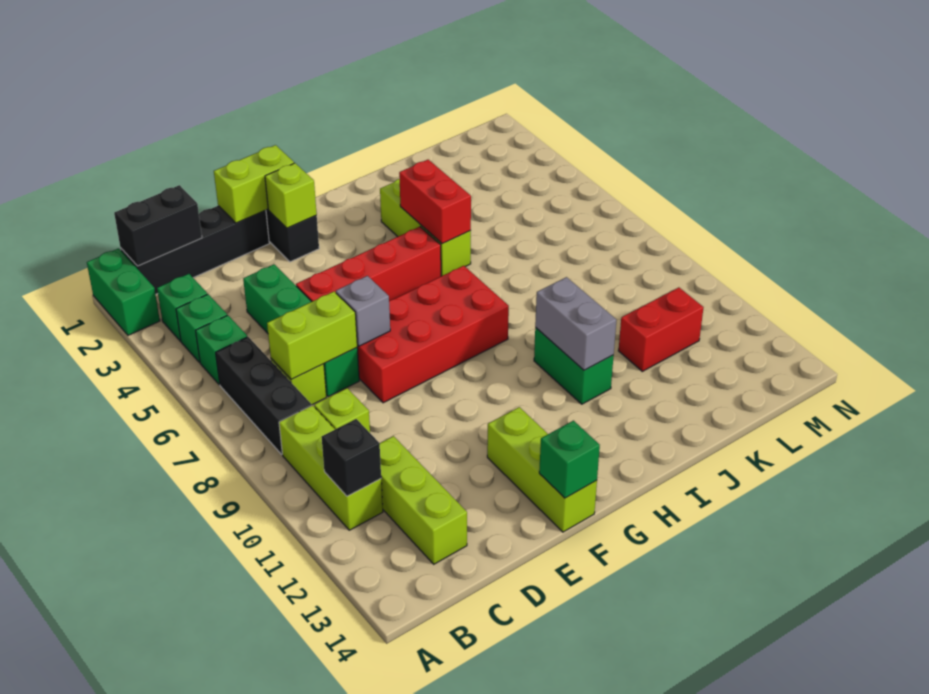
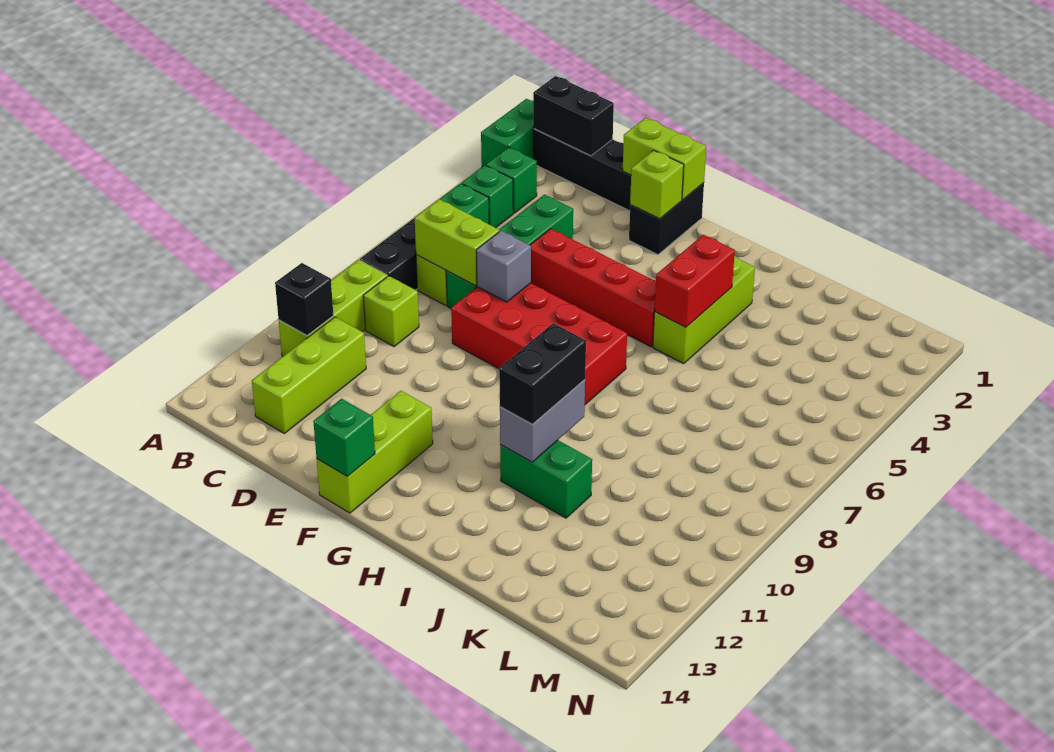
green brick I10:I11 level 1 -> green brick I11:J11 level 1
none -> black brick I10:I11 level 3
red brick K11:L11 level 1 -> none

